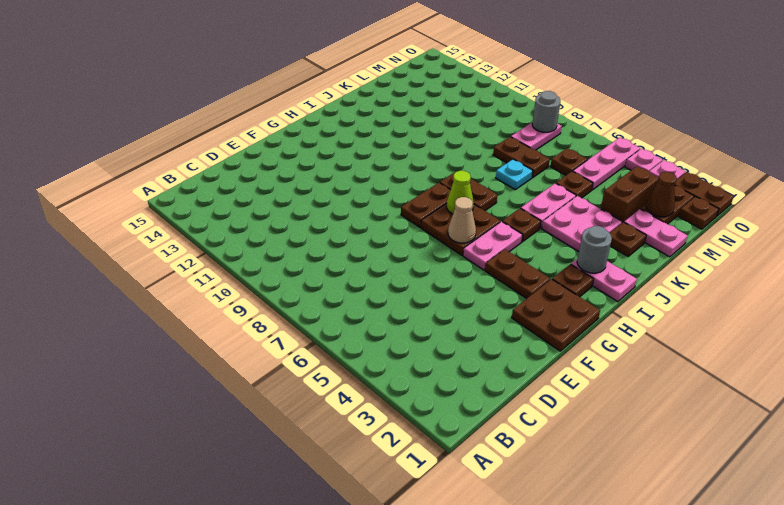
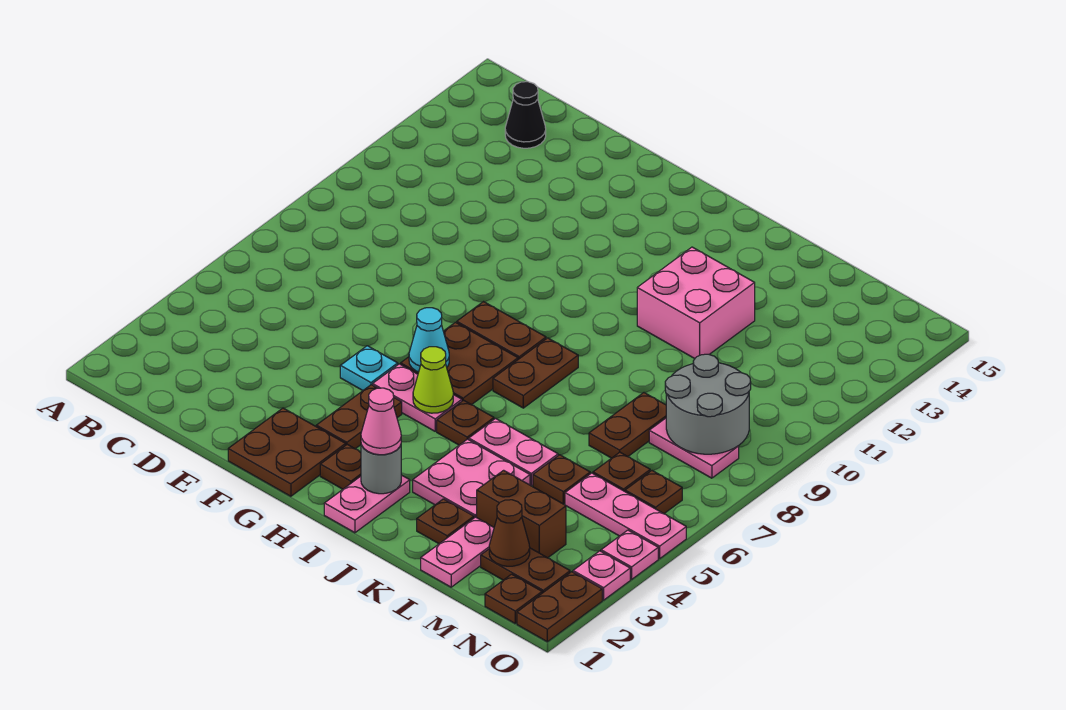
none -> black cone C14 level 1
tan cone G6 level 2 -> cyan cone G6 level 2
lime cone H7 level 2 -> lime cone H5 level 2
none -> pink cone I2 level 3
none -> pink brick J11:K12 level 1
cyan plate K7 level 1 -> cyan plate F5 level 1
none -> brown plate N6 level 1
grey round brick N8 level 2 -> grey round brick M8:N9 level 2

